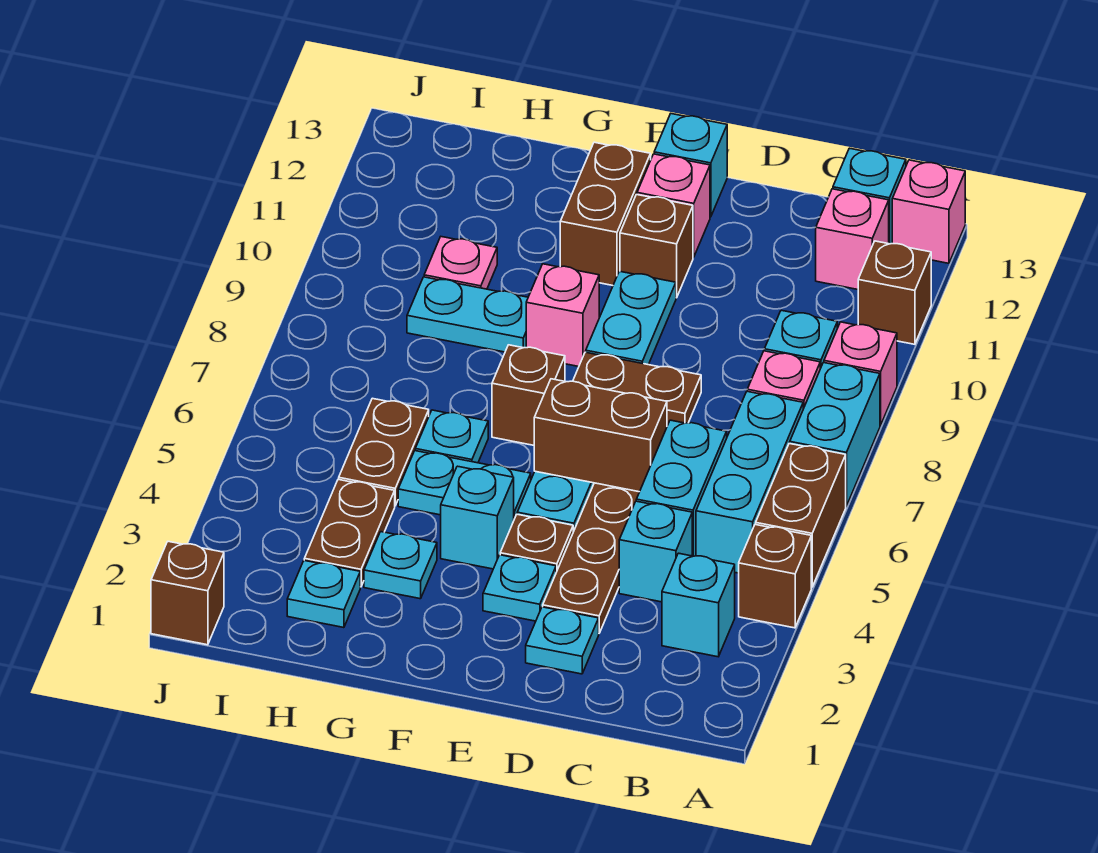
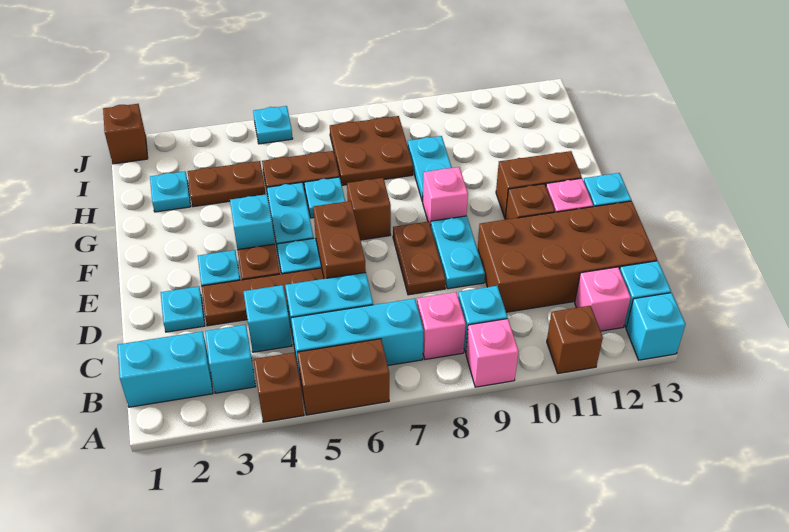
cyan brick A7:A8 level 1 -> cyan brick B1:B2 level 1
pink brick A13 level 1 -> cyan brick A13 level 1
none -> brown brick C10:D13 level 1
cyan plate E9:E10 level 1 -> cyan plate D9:E9 level 1
cyan plate G3 level 1 -> cyan plate J5 level 1
none -> brown plate H7:I8 level 1
pink plate H10 level 1 -> none

